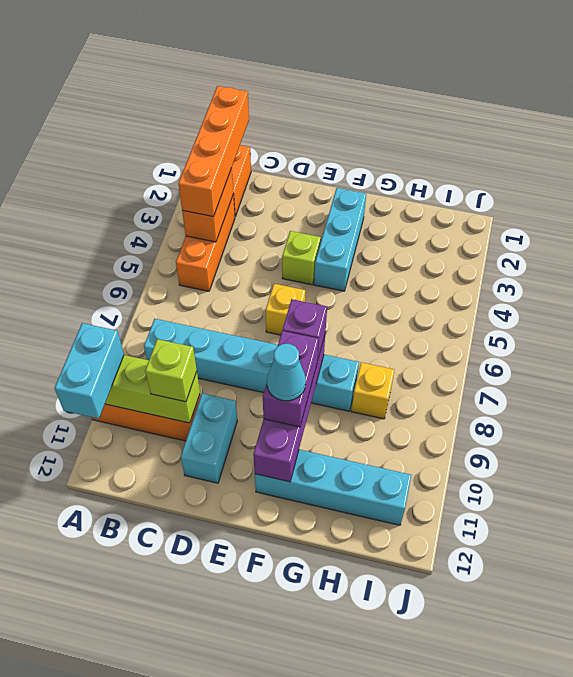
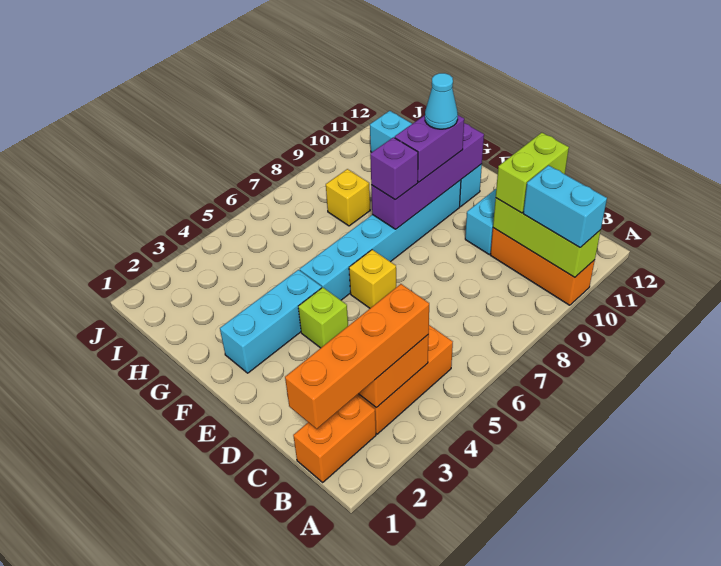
cyan brick A10:A11 level 3 -> cyan brick A10:B10 level 3
cyan brick B8:G8 level 1 -> cyan brick F5:F10 level 1
lime brick C10 level 3 -> lime brick C10:C11 level 3

